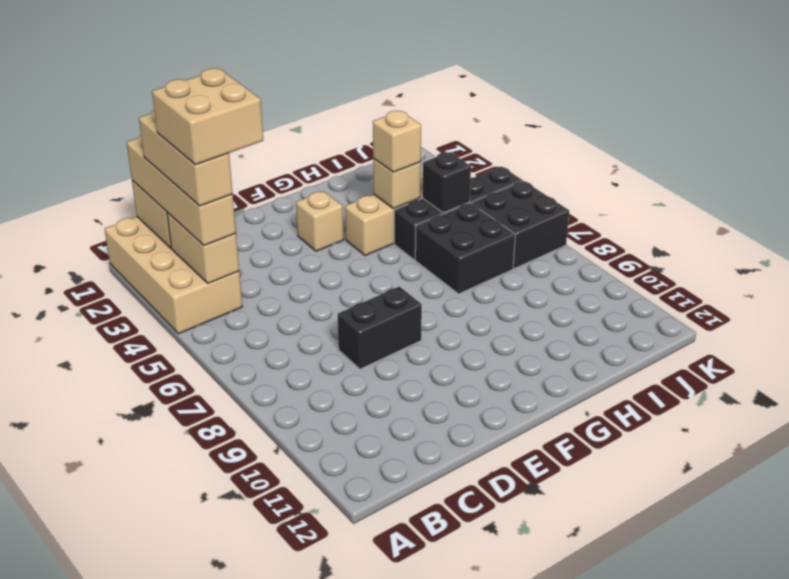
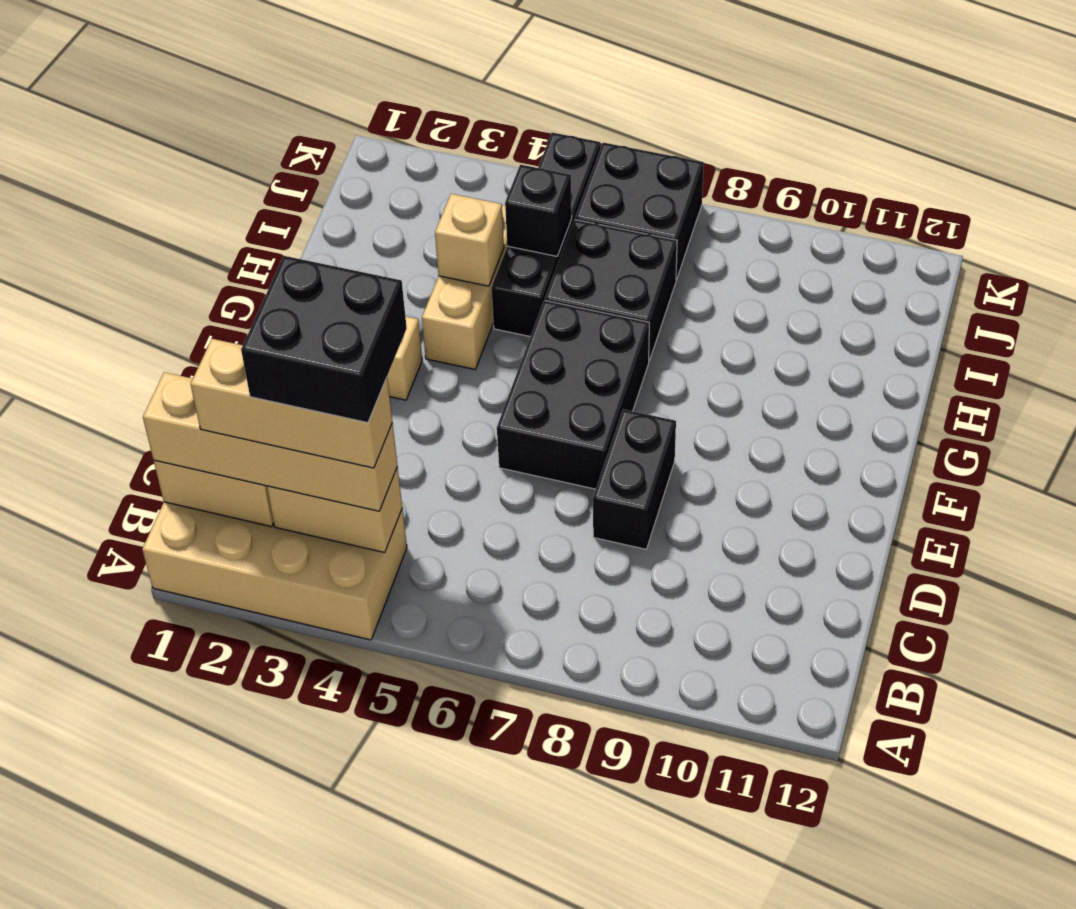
tan brick B3:C4 level 5 -> black brick B3:C4 level 5
none -> black brick E6:G7 level 1
tan brick H4 level 3 -> none

